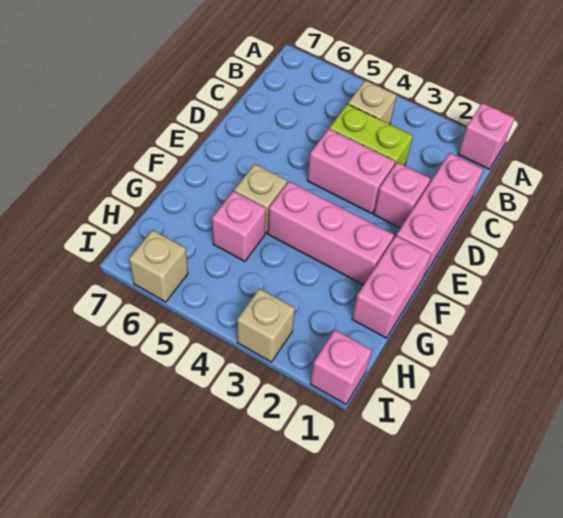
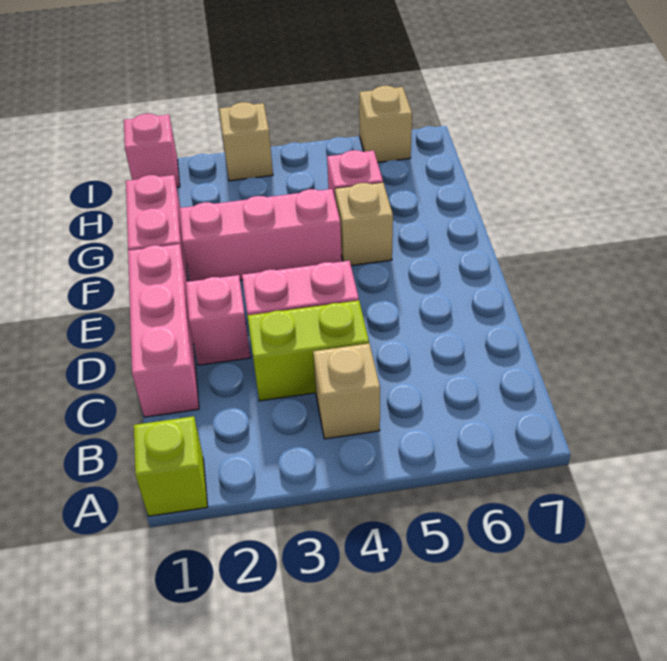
pink brick A1 level 1 -> lime brick A1 level 1

